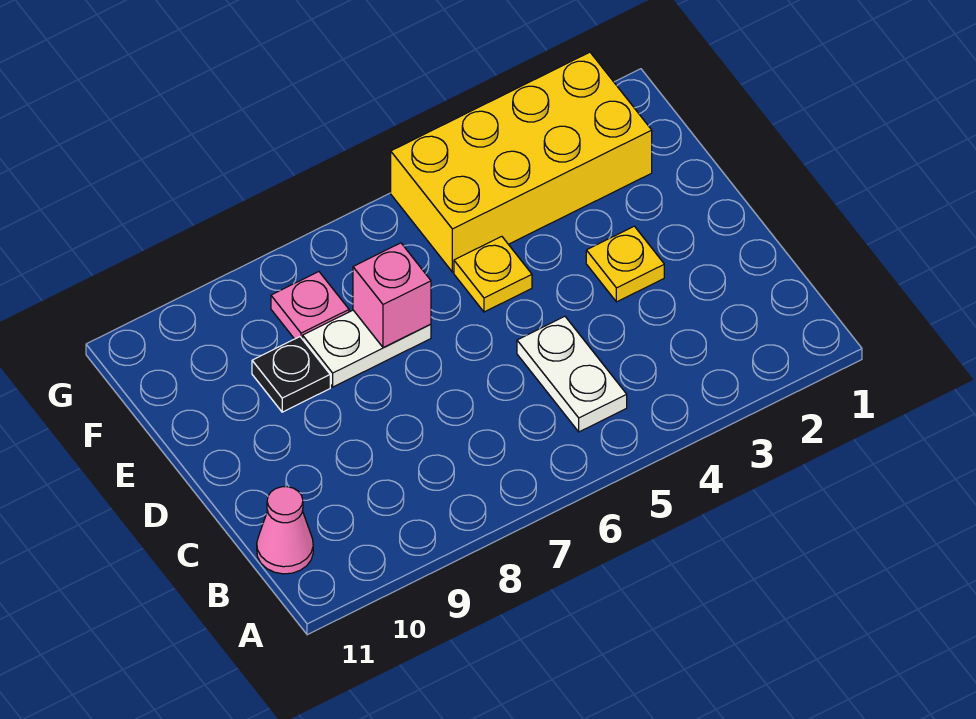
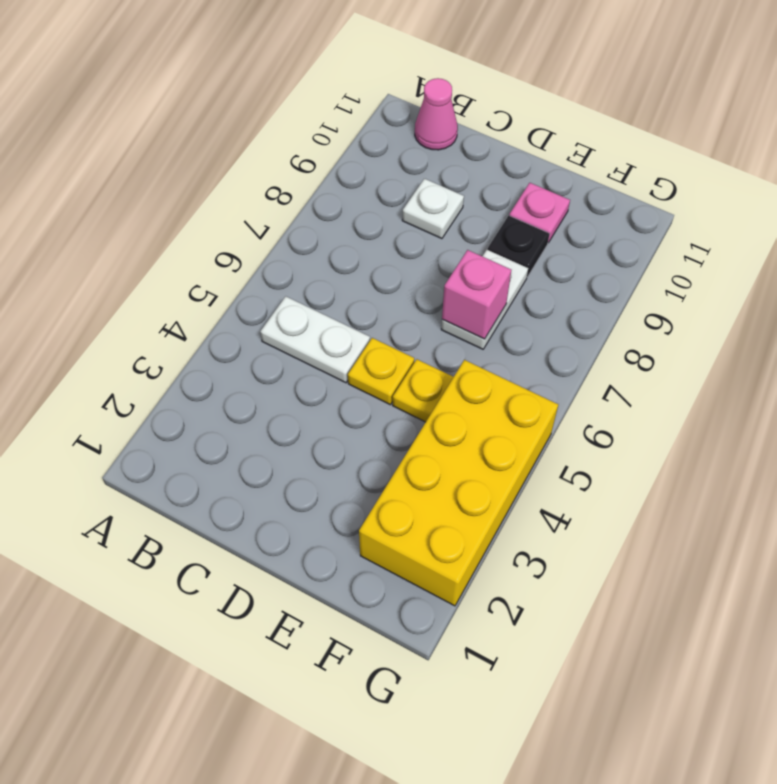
none -> white plate C9 level 1
yellow plate D3 level 1 -> yellow plate D5 level 1
pink plate F8 level 1 -> pink plate E10 level 1

